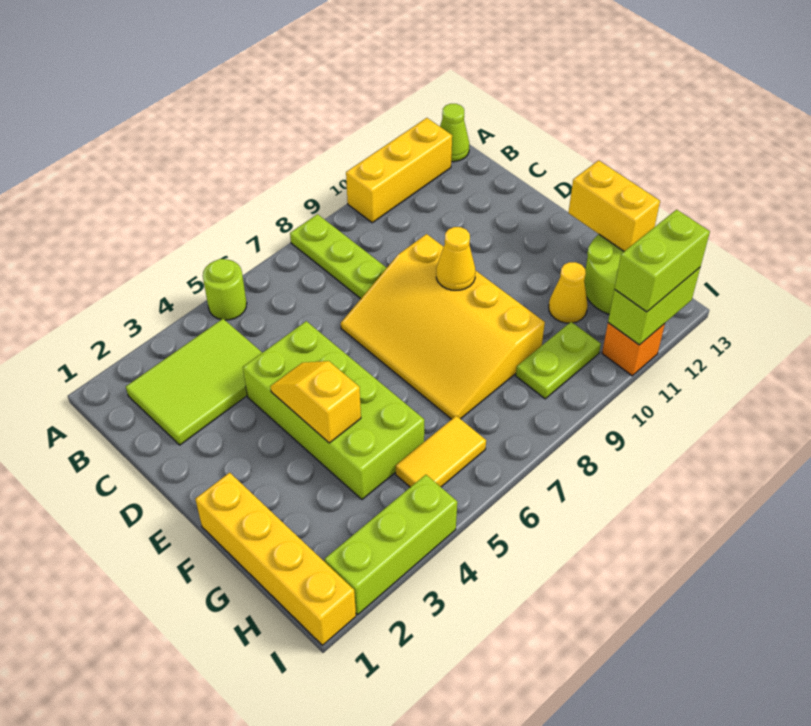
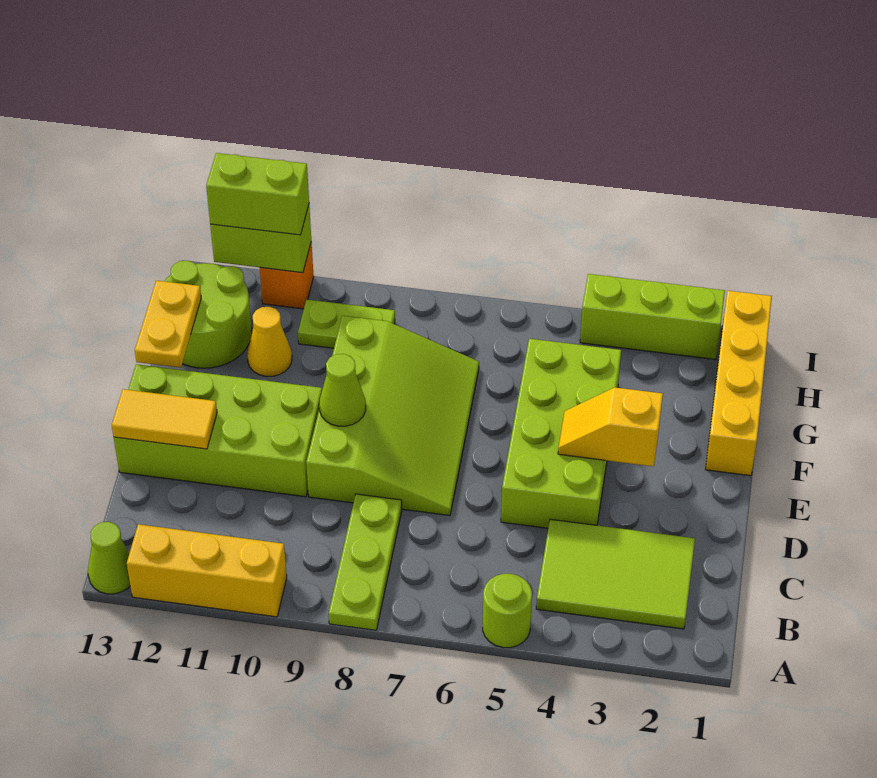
yellow slope D7:G9 level 1 top 9 -> lime slope D7:G9 level 1 top 9
none -> lime brick D10:E13 level 1
yellow slope E4:F4 level 2 top F -> yellow slope E3:E4 level 2 top 3
yellow cone E9 level 2 -> lime cone E9 level 2
yellow brick F13:G13 level 2 -> yellow plate F13:G13 level 2
yellow tile H5:H6 level 1 -> yellow tile D12:D13 level 2

